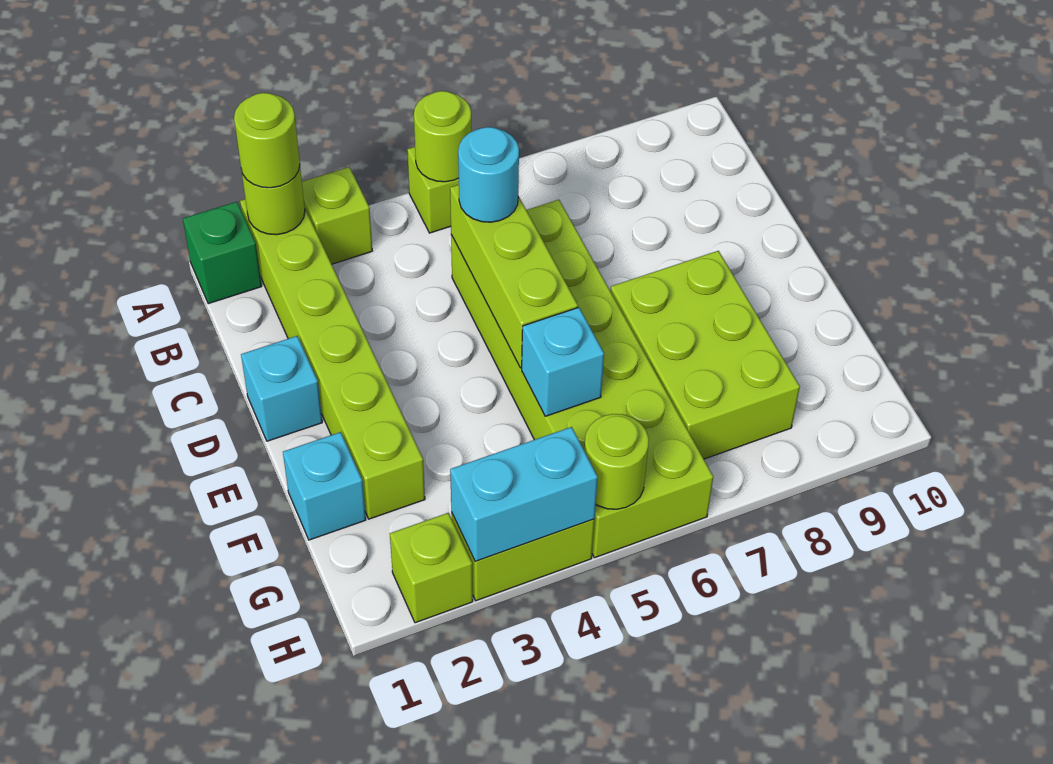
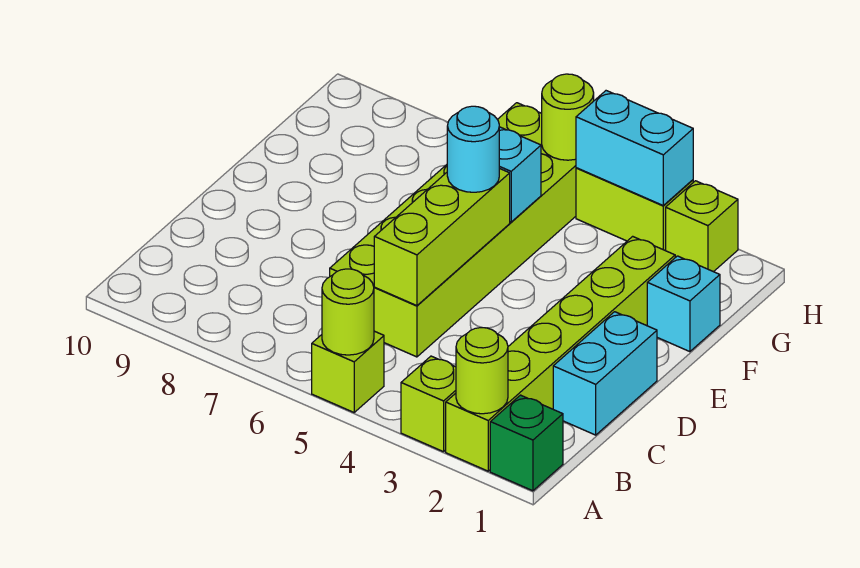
lime round brick A2 level 3 -> none
cyan round brick C5 level 3 -> cyan round brick E5 level 3
cyan brick D1 level 1 -> cyan brick C1:D1 level 1
lime brick E7:G8 level 1 -> none

